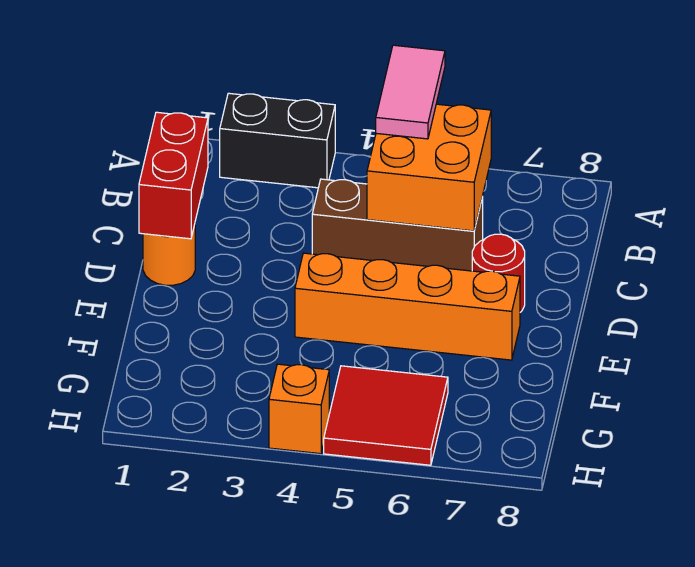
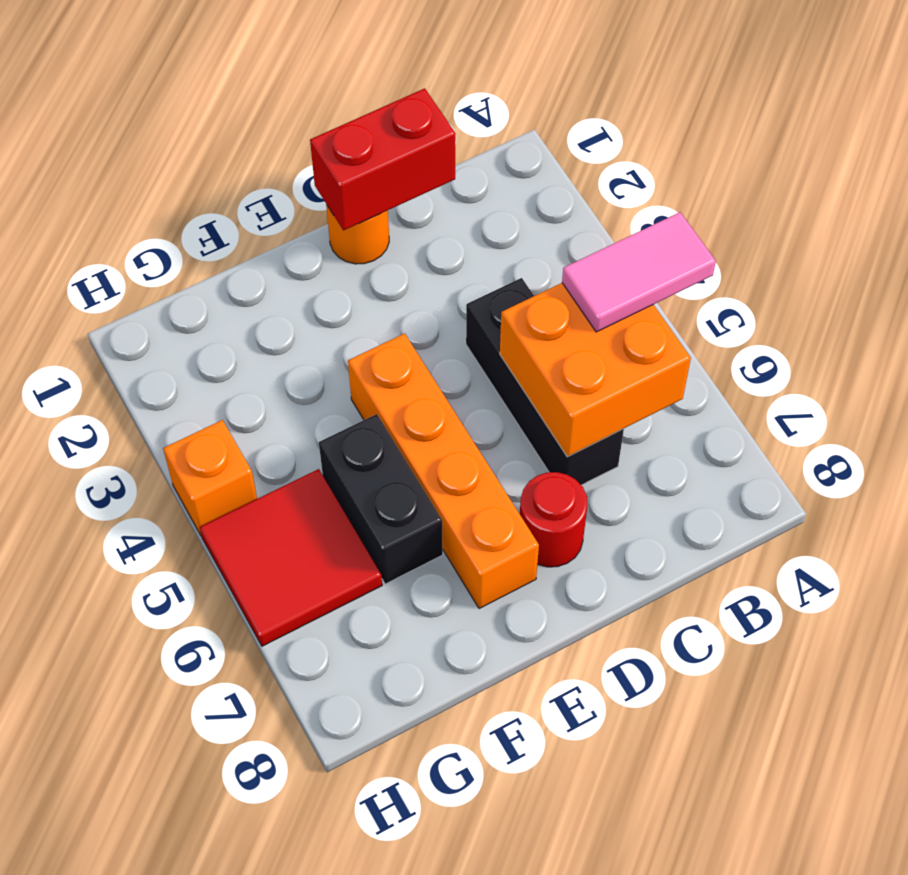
black brick A2:A3 level 1 -> black brick F5:F6 level 1
brown brick C4:C6 level 1 -> black brick C4:C6 level 1

